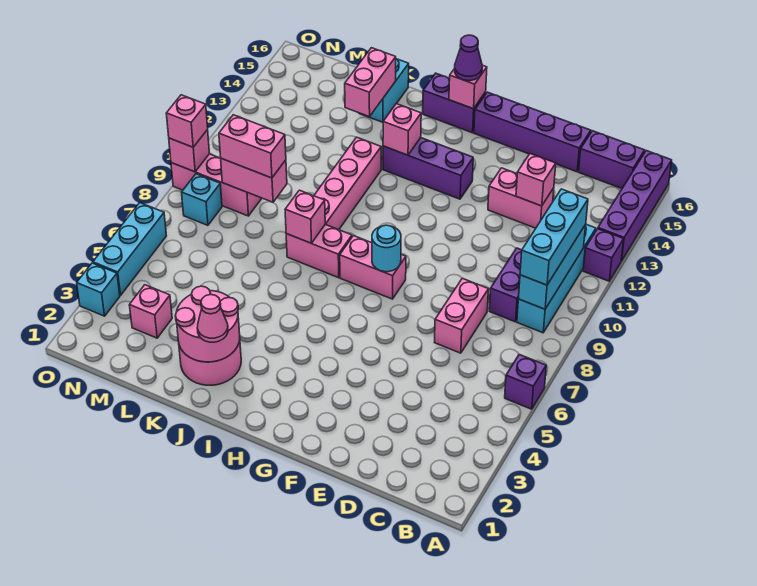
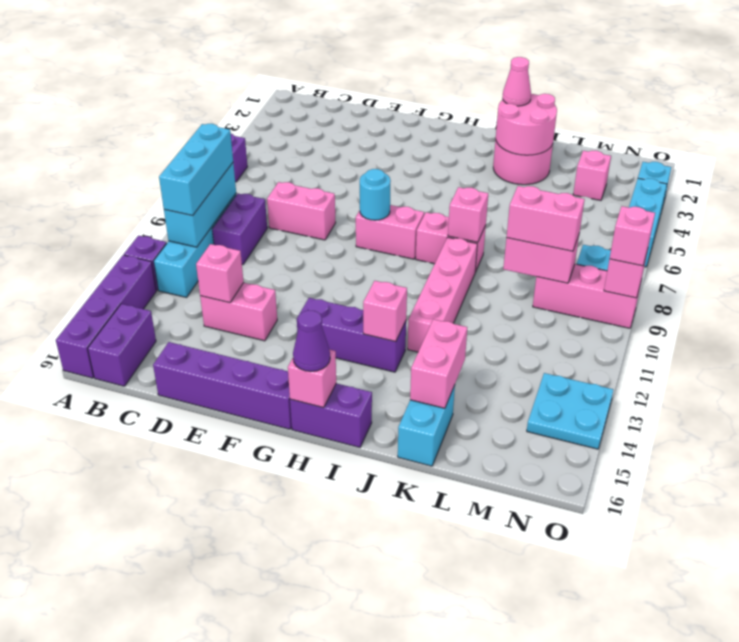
purple brick B16:C16 level 1 -> purple brick B15:B16 level 1
pink brick D7:D8 level 1 -> pink brick D8:E8 level 1
none -> cyan plate N13:O14 level 1

